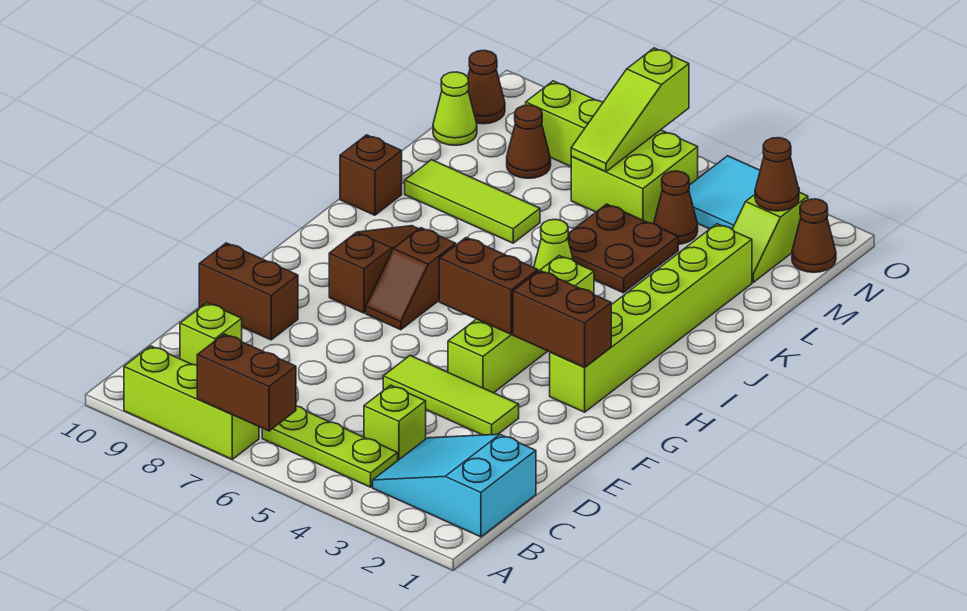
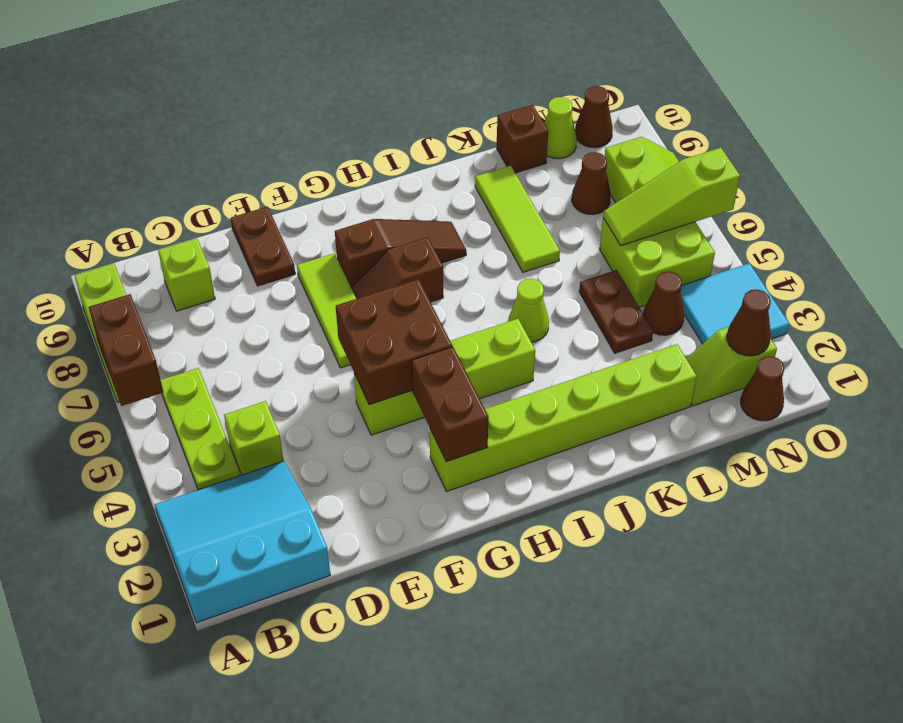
cyan slope B1:C3 level 1 top 1 -> cyan slope A1:C3 level 1 top 1
lime tile E3:E5 level 1 -> lime tile F6:F8 level 1
brown brick E9:E10 level 1 -> brown plate E9:E10 level 1
brown brick G4:G5 level 2 -> brown brick F4:G5 level 2
brown brick J10 level 1 -> brown brick L10 level 1
brown plate K4:L5 level 1 -> brown plate L4:L5 level 1

